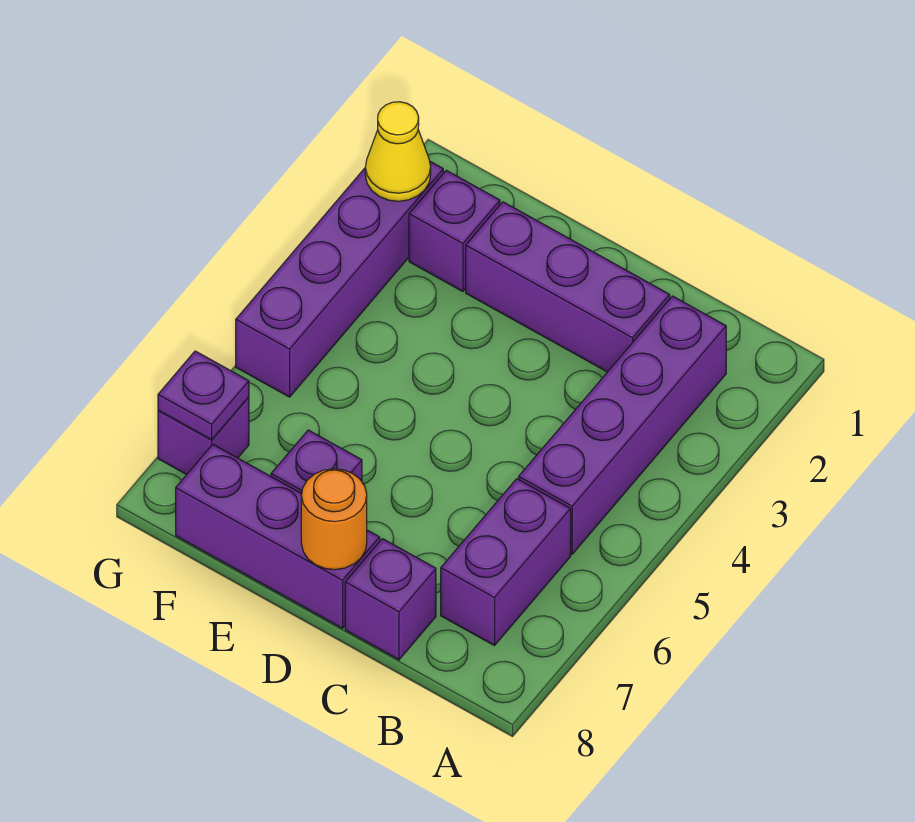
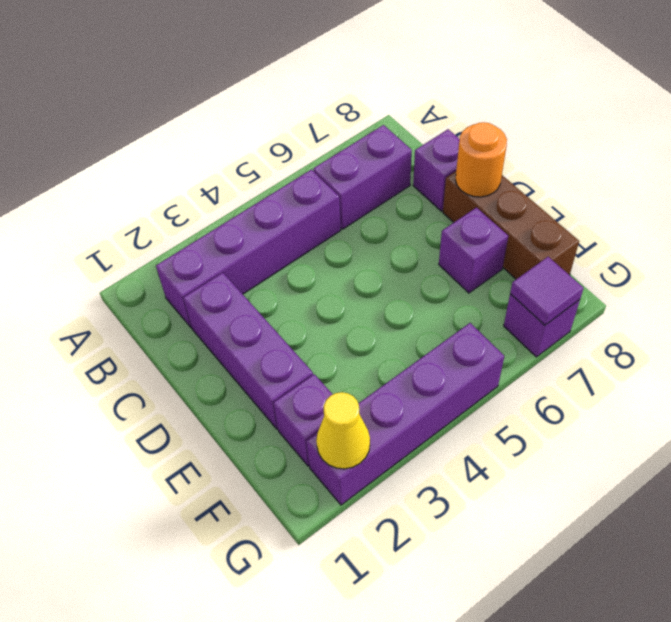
purple brick D8:F8 level 1 -> brown brick D8:F8 level 1
purple plate G7 level 2 -> purple tile G7 level 2

